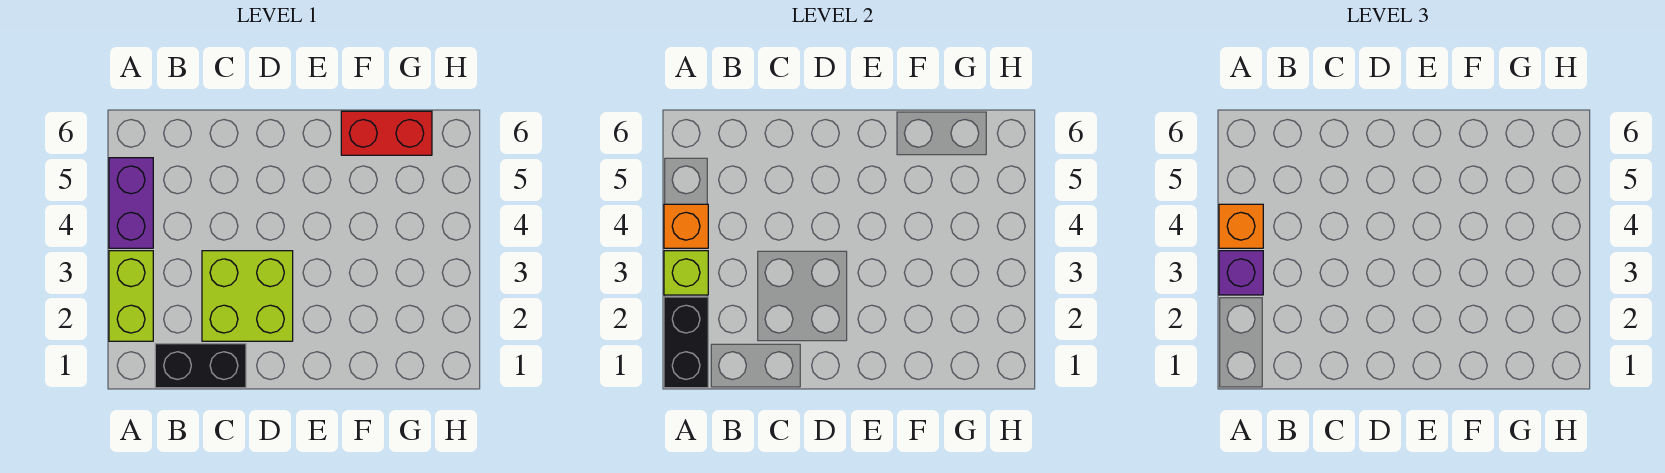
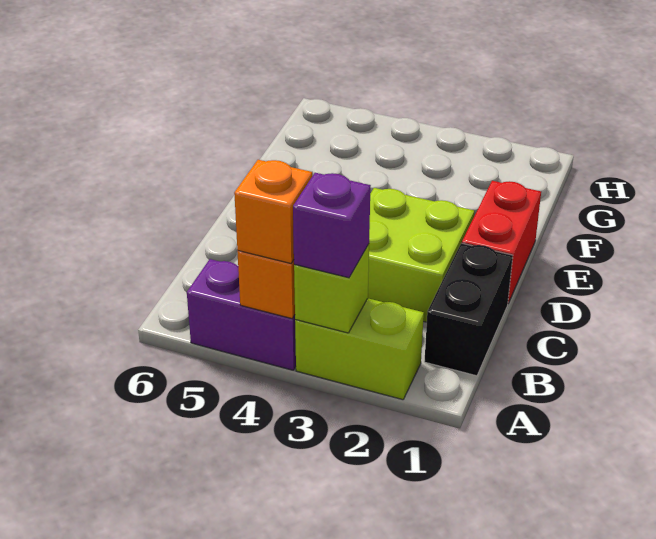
black brick A1:A2 level 2 -> none
red brick F6:G6 level 1 -> red brick D1:E1 level 1

